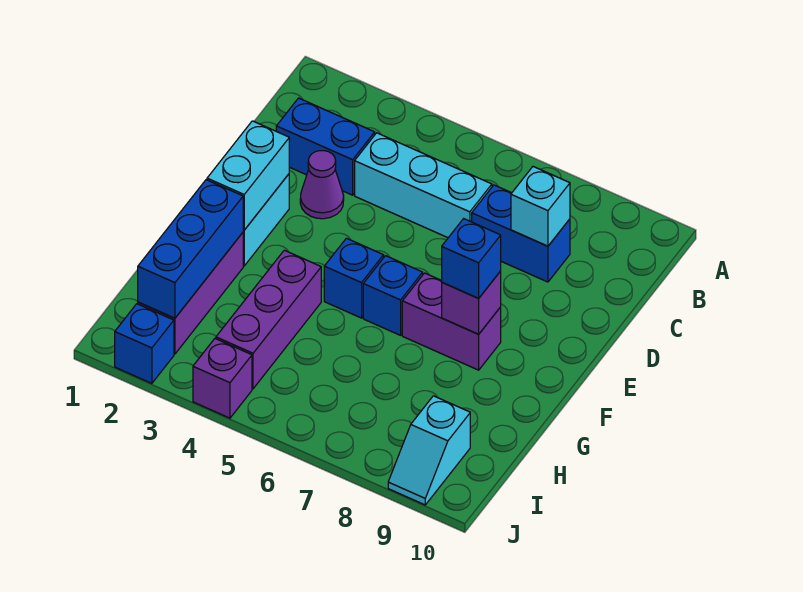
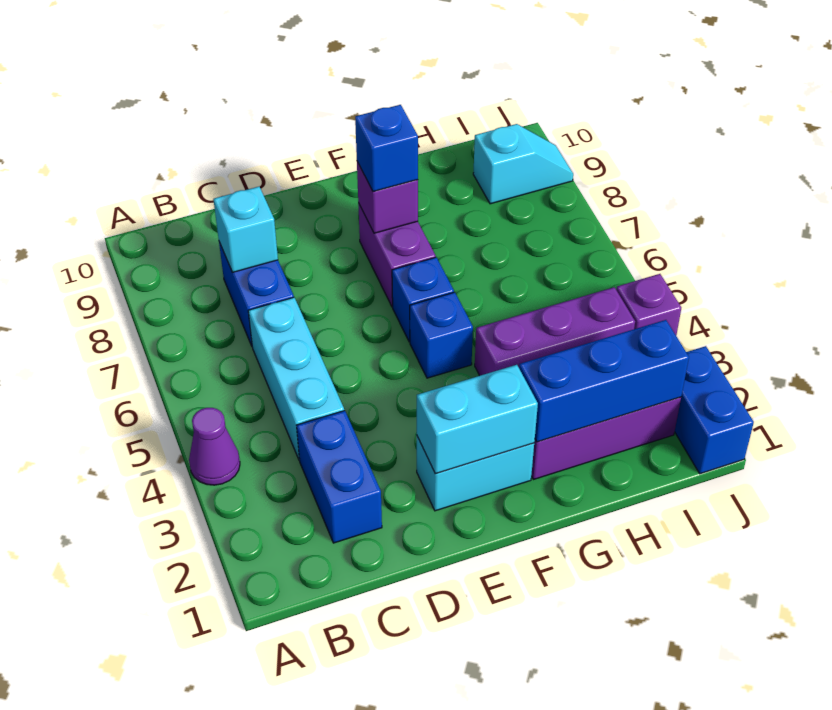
purple cone D3 level 1 -> purple cone A4 level 1
blue brick J2 level 1 -> blue brick J1:J2 level 1

